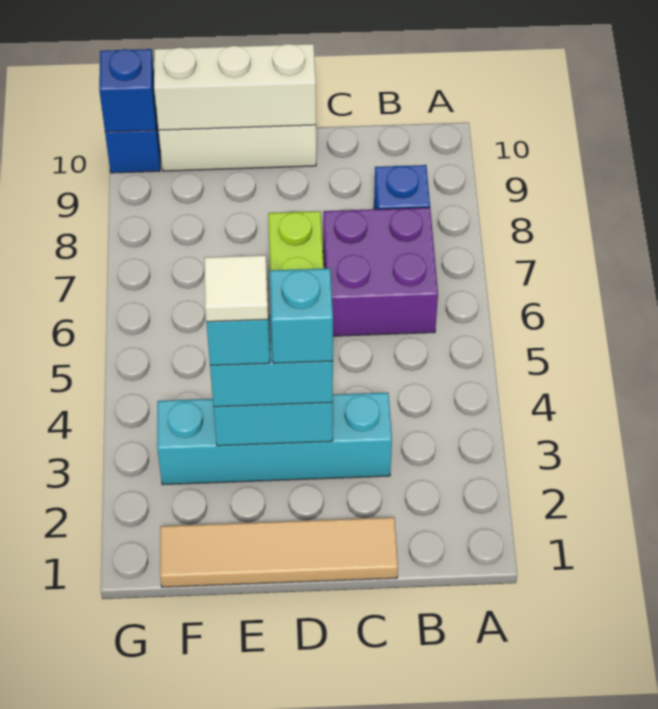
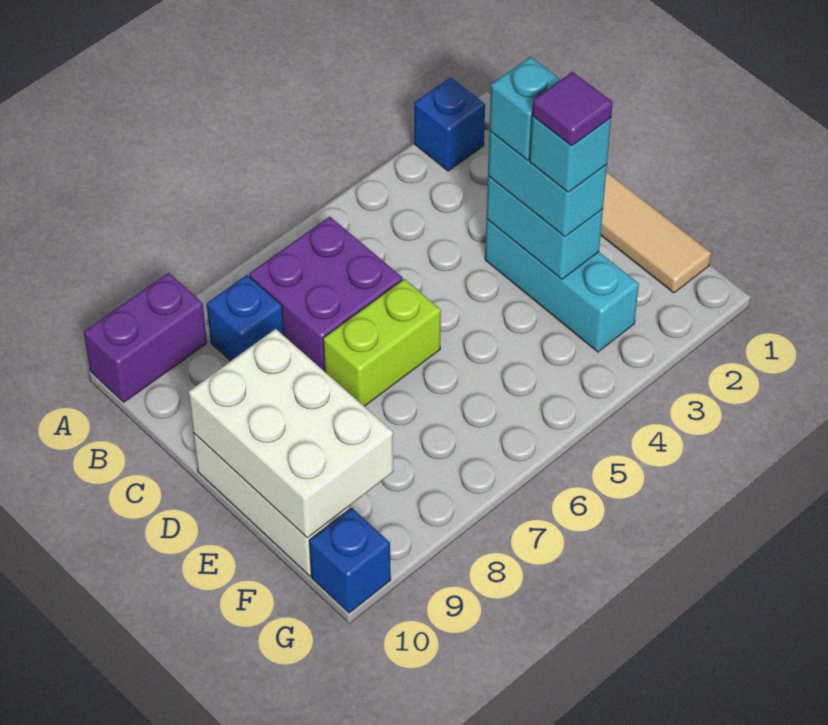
none -> purple brick A9:A10 level 1
cyan brick C3:F3 level 1 -> cyan brick D3:F3 level 1
white brick D10:F10 level 2 -> white brick D9:F10 level 2
white tile E3 level 5 -> purple tile E3 level 5
blue brick G10 level 2 -> blue brick A2 level 1

